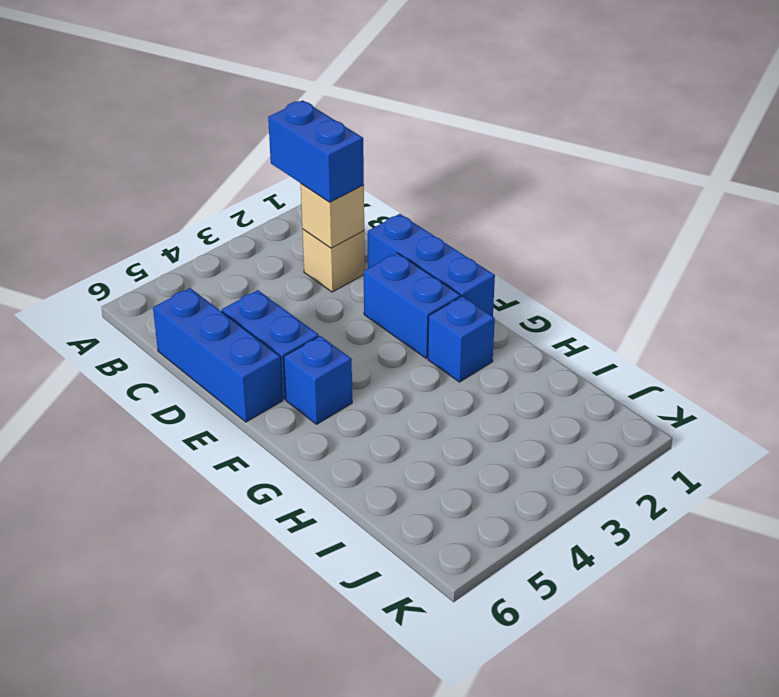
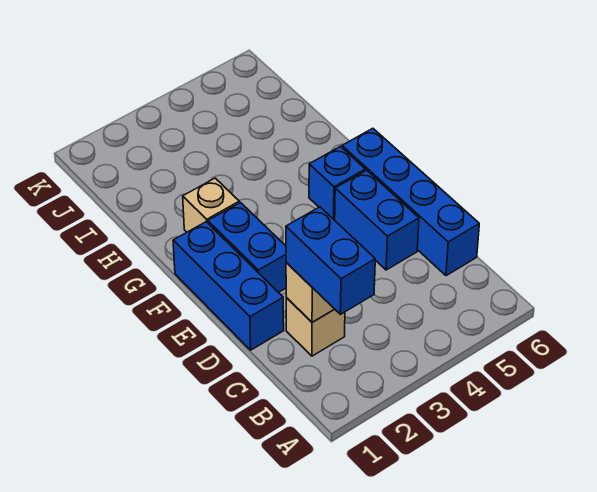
blue brick C6:E6 level 1 -> blue brick C6:F6 level 1
blue brick G2 level 1 -> tan brick G2 level 1

